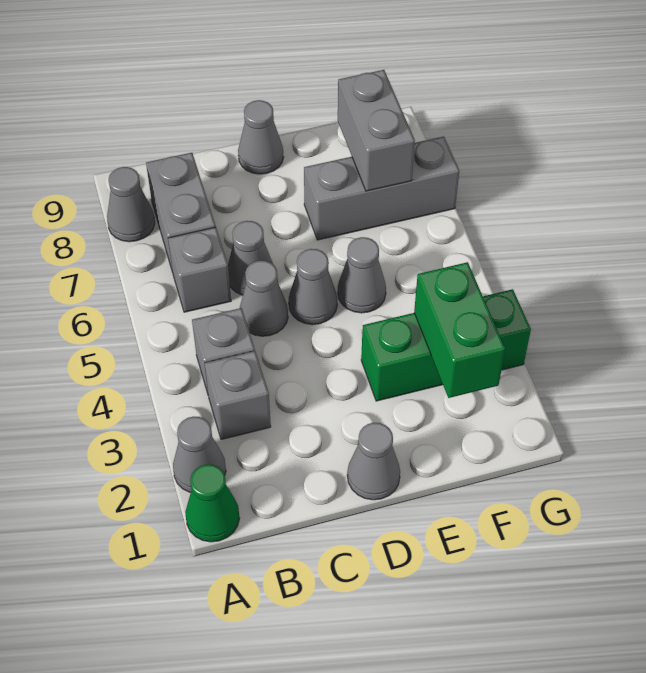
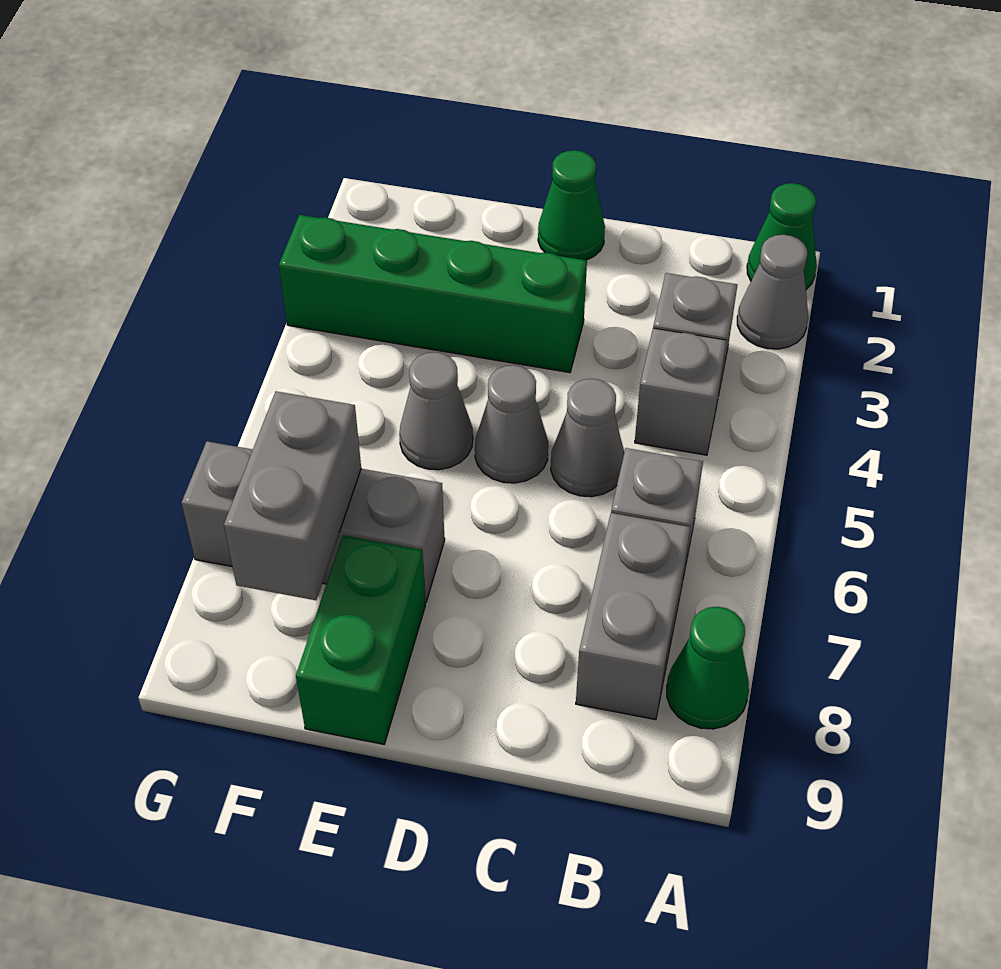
grey cone A8 level 1 -> green cone A8 level 1
grey cone C6 level 1 -> none
grey cone D1 level 1 -> green cone D1 level 1
grey cone D9 level 1 -> none
green brick E3:G3 level 1 -> green brick D3:G3 level 1
green brick F2:F3 level 2 -> green brick E8:E9 level 1

